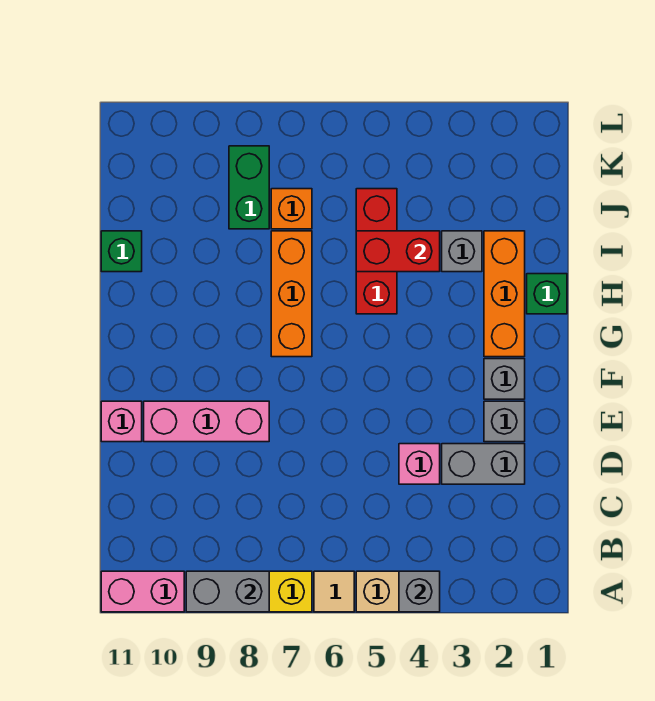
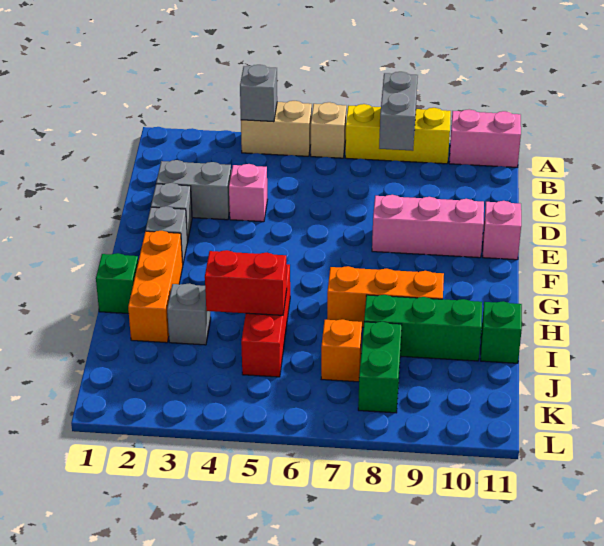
tan tile A6 level 1 -> tan brick A6 level 1
grey brick A8:A9 level 2 -> grey brick A8:B8 level 2
orange brick G7:I7 level 1 -> orange brick H7:H9 level 1
none -> green brick I8:I10 level 1

